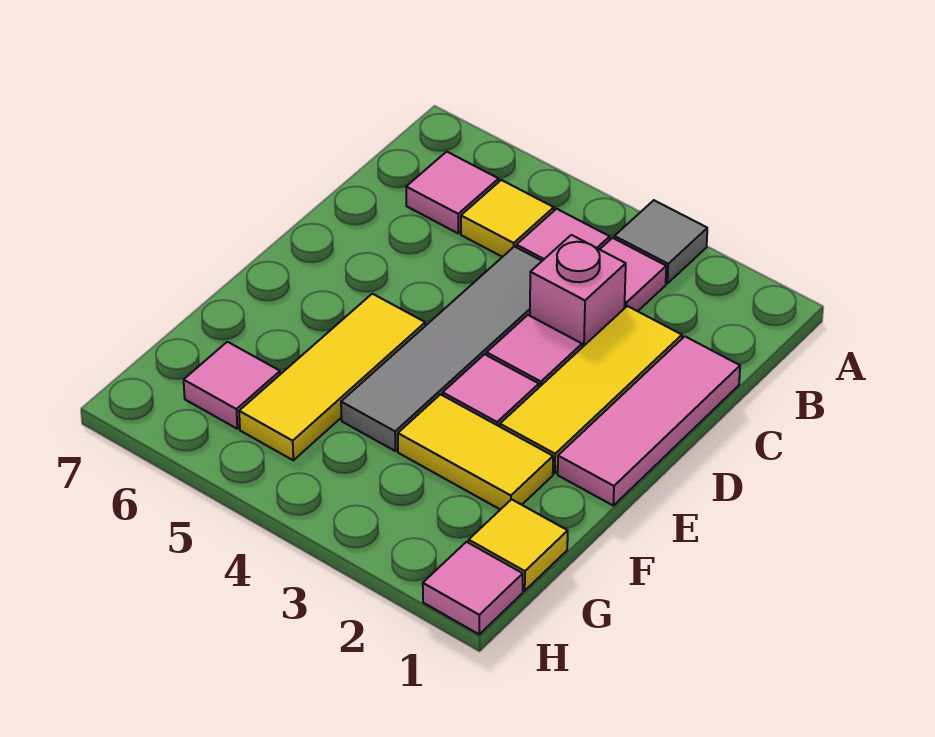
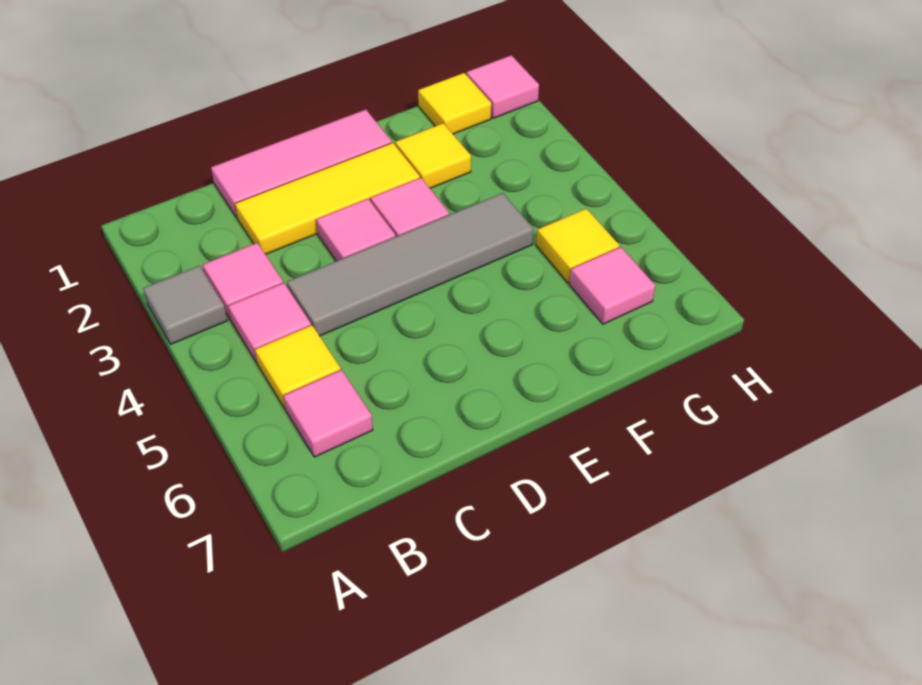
pink brick C3 level 1 -> none
yellow tile E5:G5 level 1 -> yellow tile G5 level 1
yellow tile F2:F3 level 1 -> yellow tile F2 level 1

